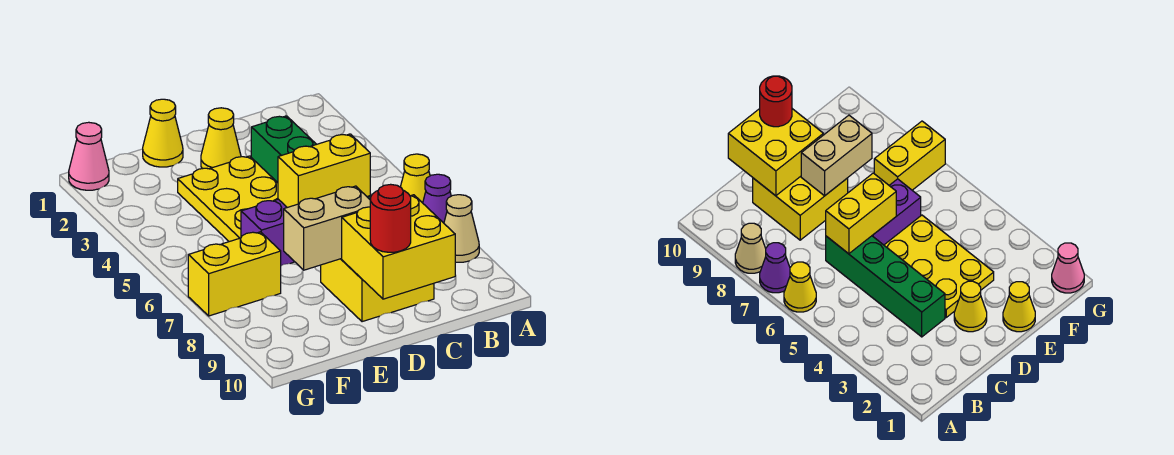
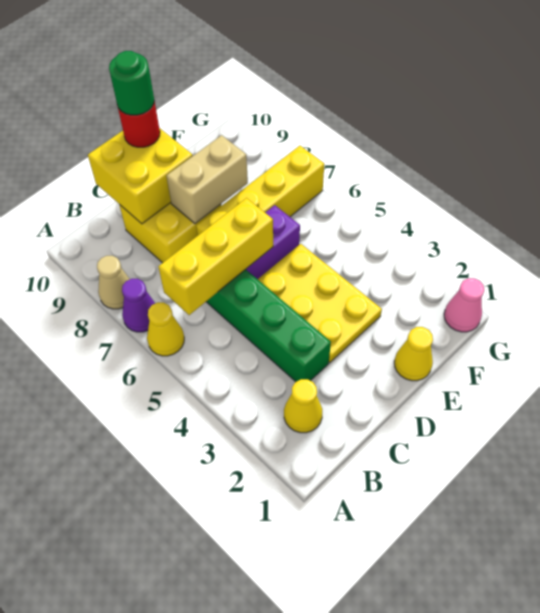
yellow brick C6:D6 level 2 -> yellow brick B6:D6 level 2
yellow cone D2 level 1 -> yellow cone B2 level 1
none -> green round brick D10 level 4
yellow brick F7:G7 level 1 -> yellow brick D7:G7 level 1

